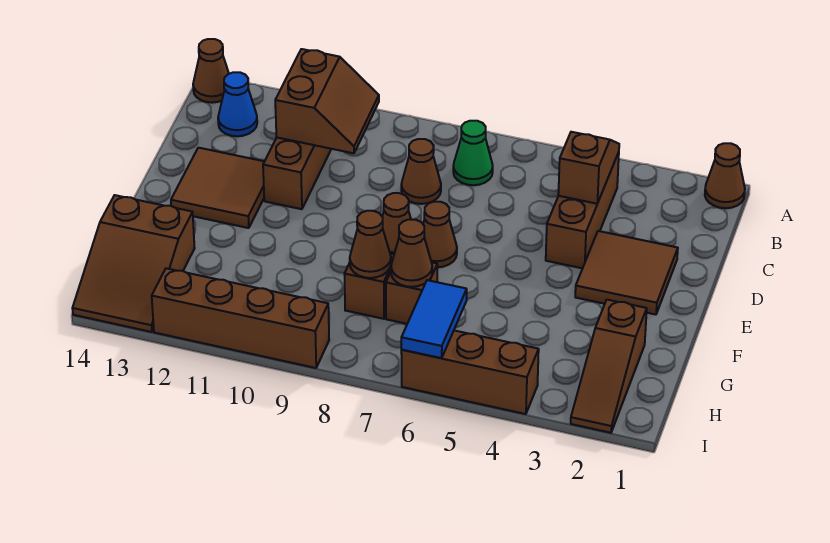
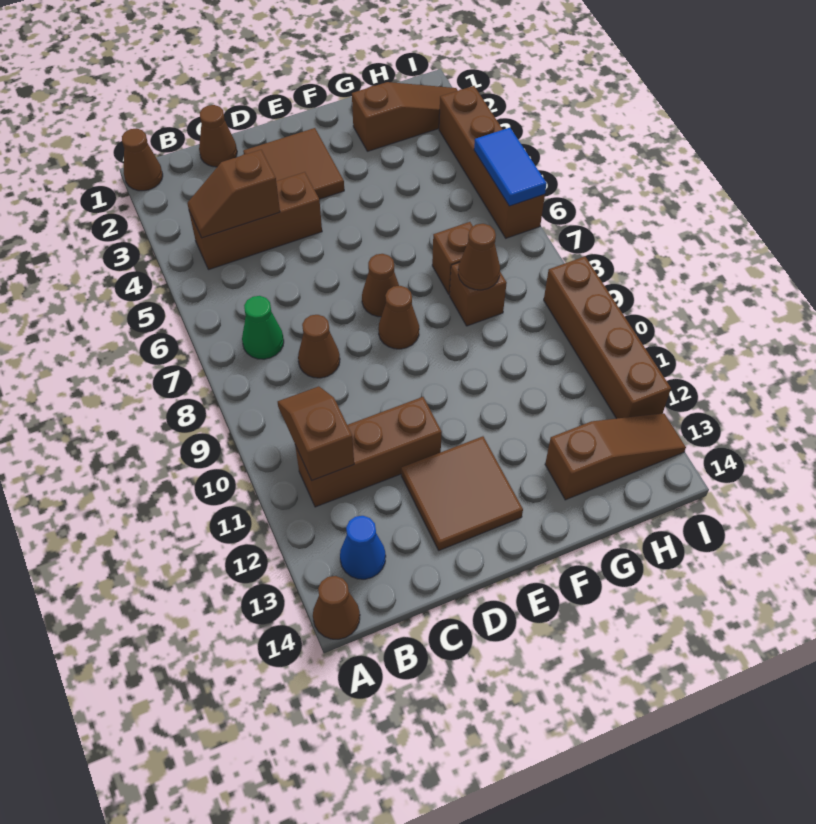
brown slope B10:C11 level 2 top 11 -> brown slope B10:B11 level 2 top 11
brown cone G7 level 2 -> brown cone C1 level 1
brown slope G13:I14 level 1 top G -> brown slope G13:I13 level 1 top G
blue tile H6:I6 level 2 -> blue tile I5:I6 level 2
brown brick I4:I6 level 1 -> brown brick I3:I6 level 1

